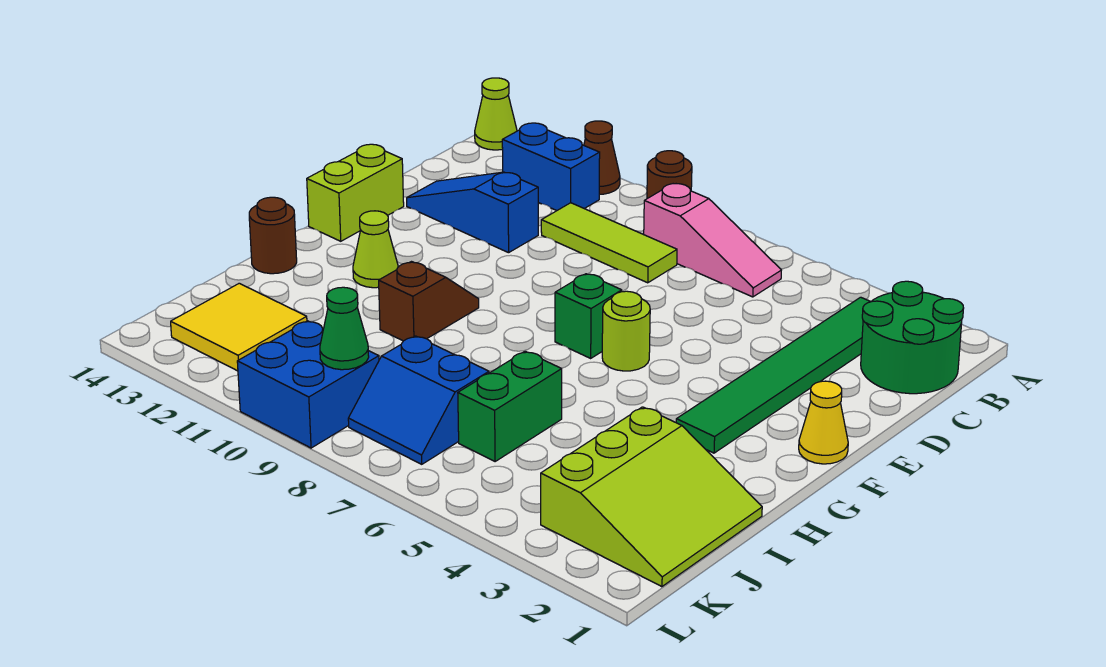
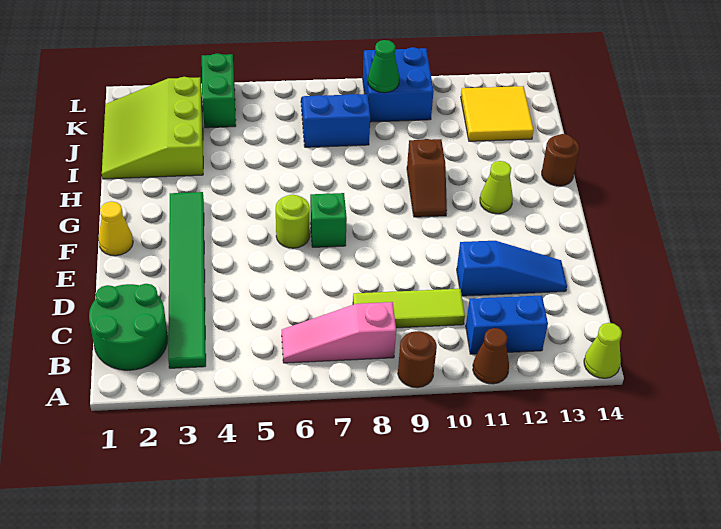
lime brick E14:F14 level 1 -> none
green brick I6:J6 level 1 -> green brick K4:L4 level 1

